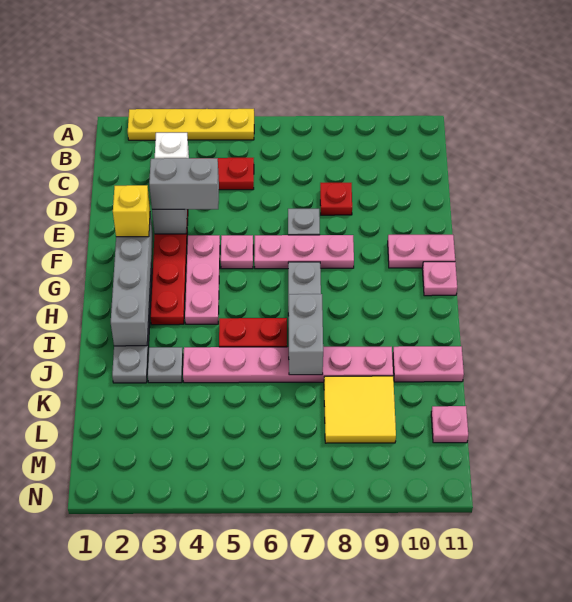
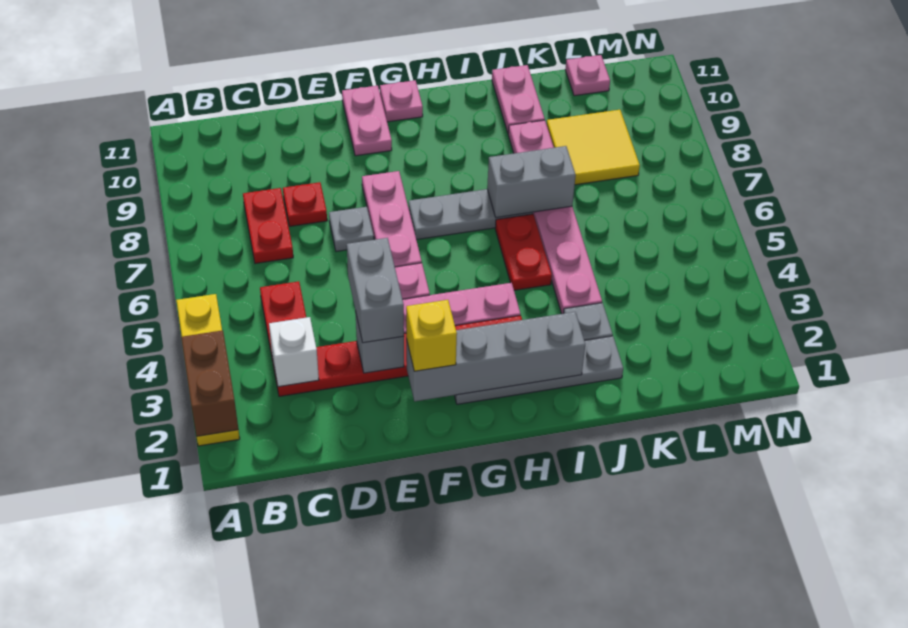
none -> brown brick A2:A3 level 2
none -> red plate C7:C8 level 1

